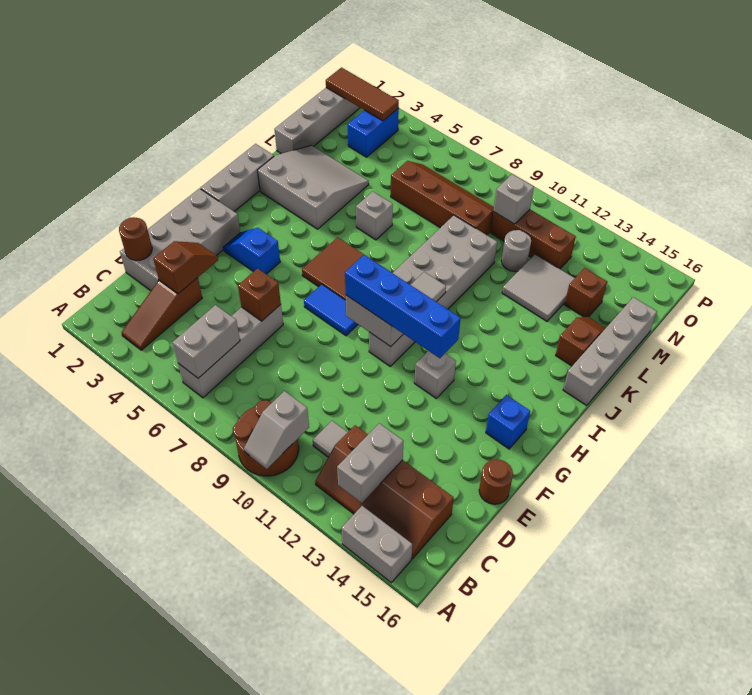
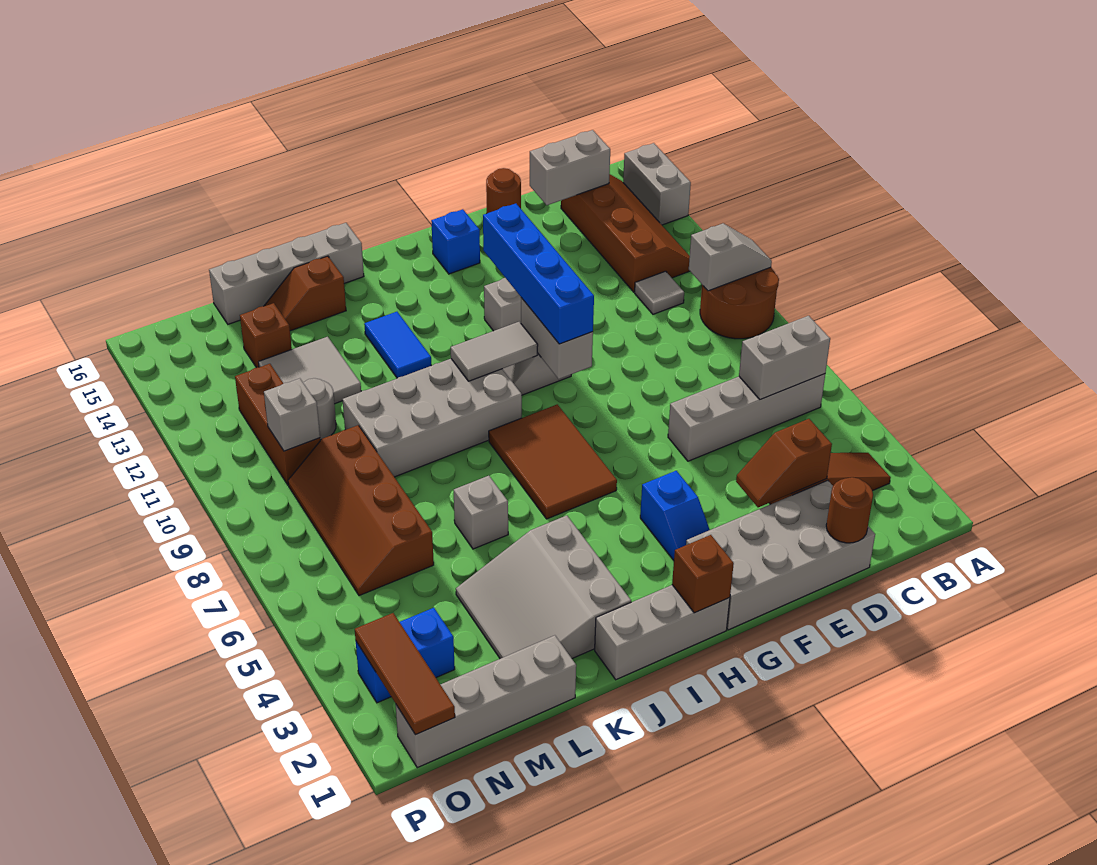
grey brick B13:C13 level 2 -> grey brick C15:D15 level 2
brown brick E6 level 2 -> brown brick H1 level 2
blue tile G7:G8 level 1 -> blue tile J12:J13 level 1

